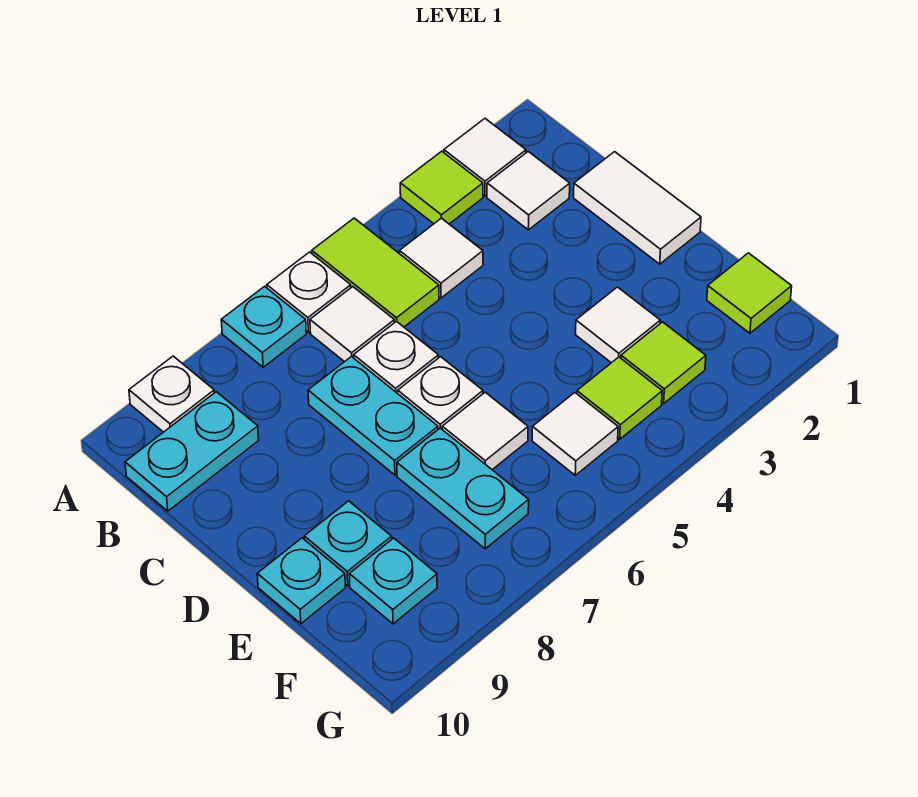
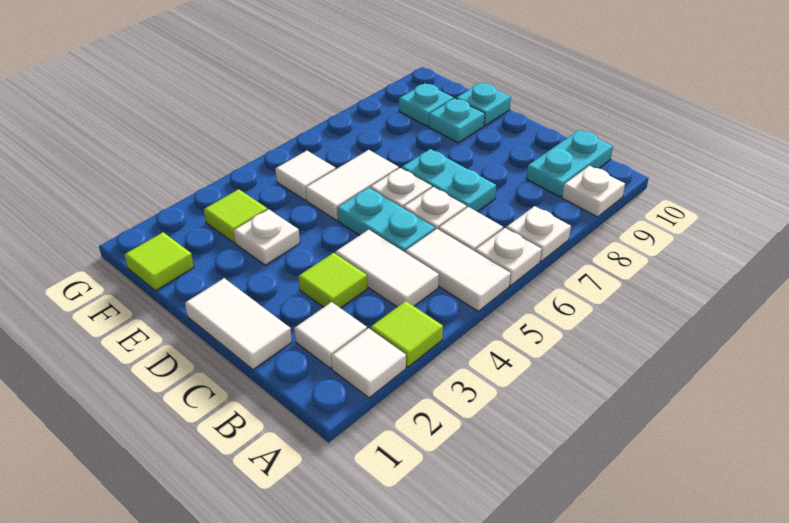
lime tile A5:B5 level 1 -> white tile A5:B5 level 1
cyan plate A7 level 1 -> white plate A7 level 1
white tile B4 level 1 -> white tile B4:C4 level 1
white tile E3 level 1 -> white plate E3 level 1
white tile E6 level 1 -> white tile E5:E6 level 1
cyan plate E7:F7 level 1 -> cyan plate C5:D5 level 1
lime tile F4 level 1 -> lime tile C3 level 1

